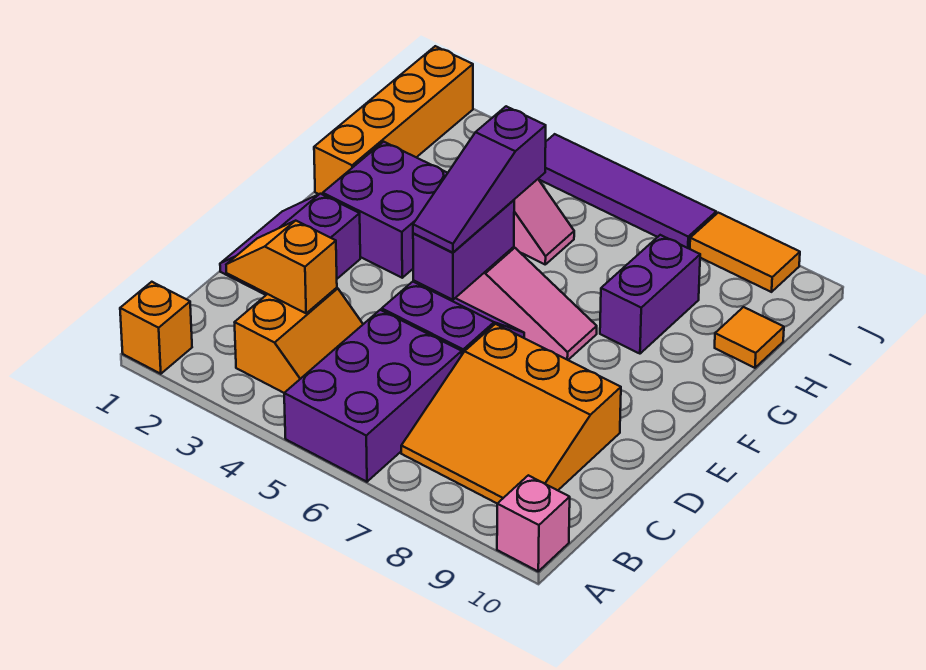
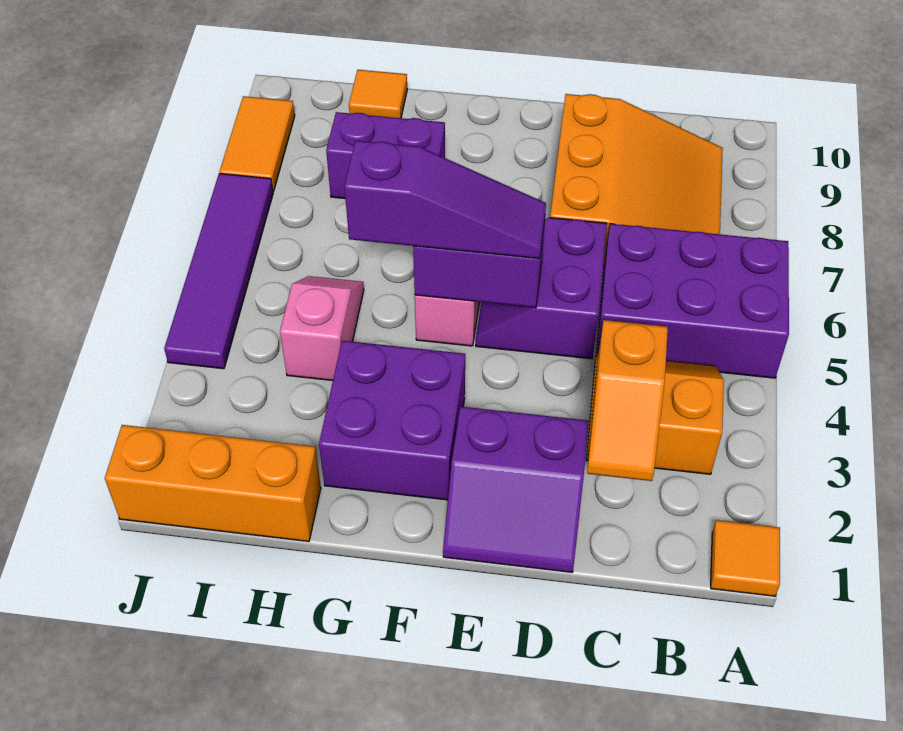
orange brick A1 level 1 -> orange tile A1 level 1
pink brick A10 level 1 -> none
orange brick G1:J1 level 1 -> orange brick H1:J1 level 1

